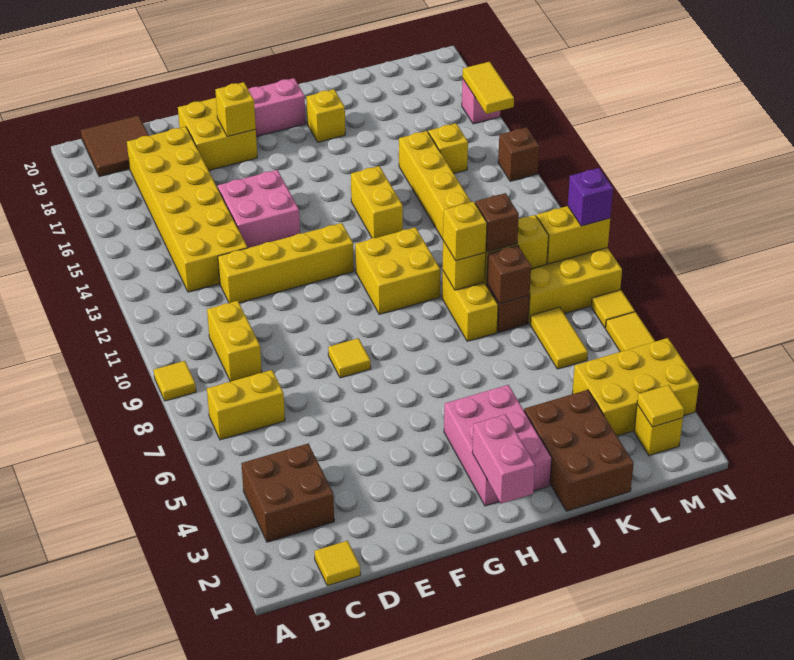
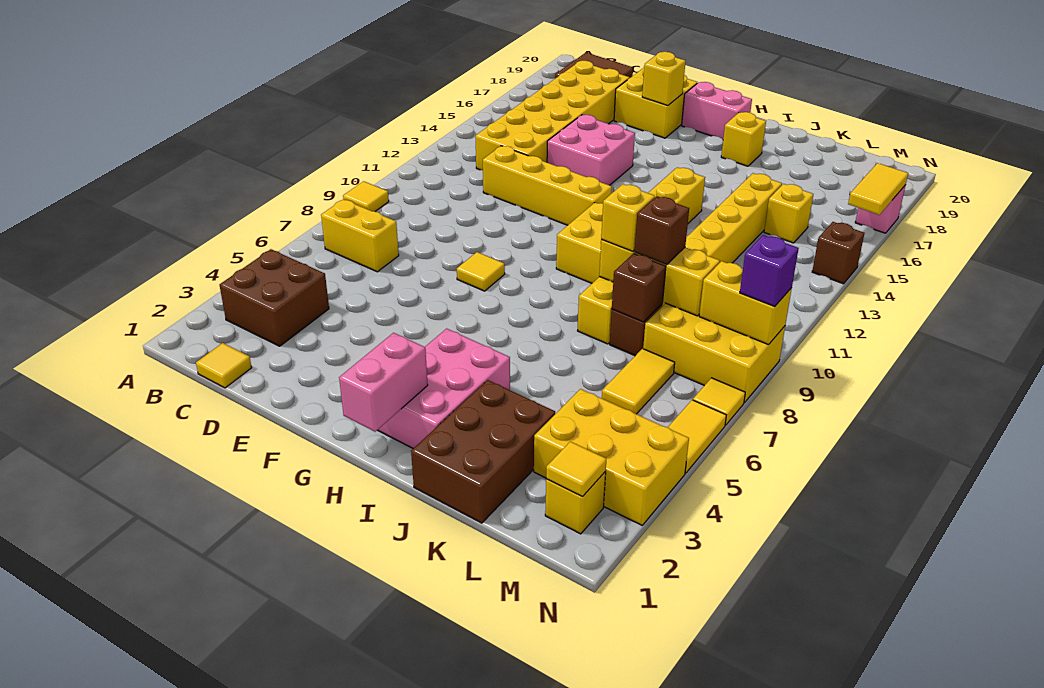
yellow brick C9:C10 level 1 -> none

